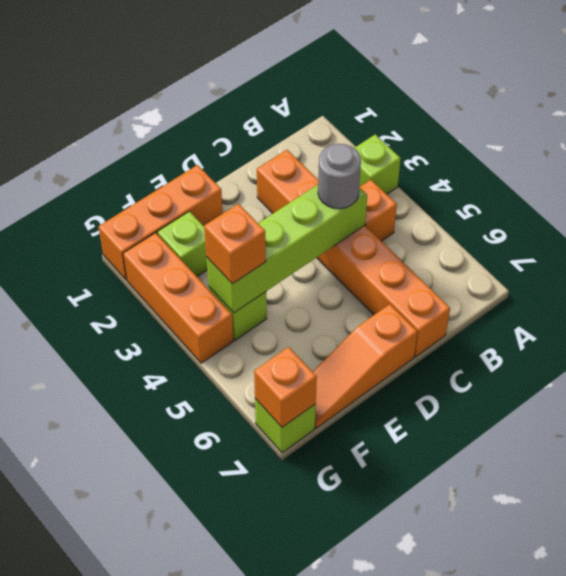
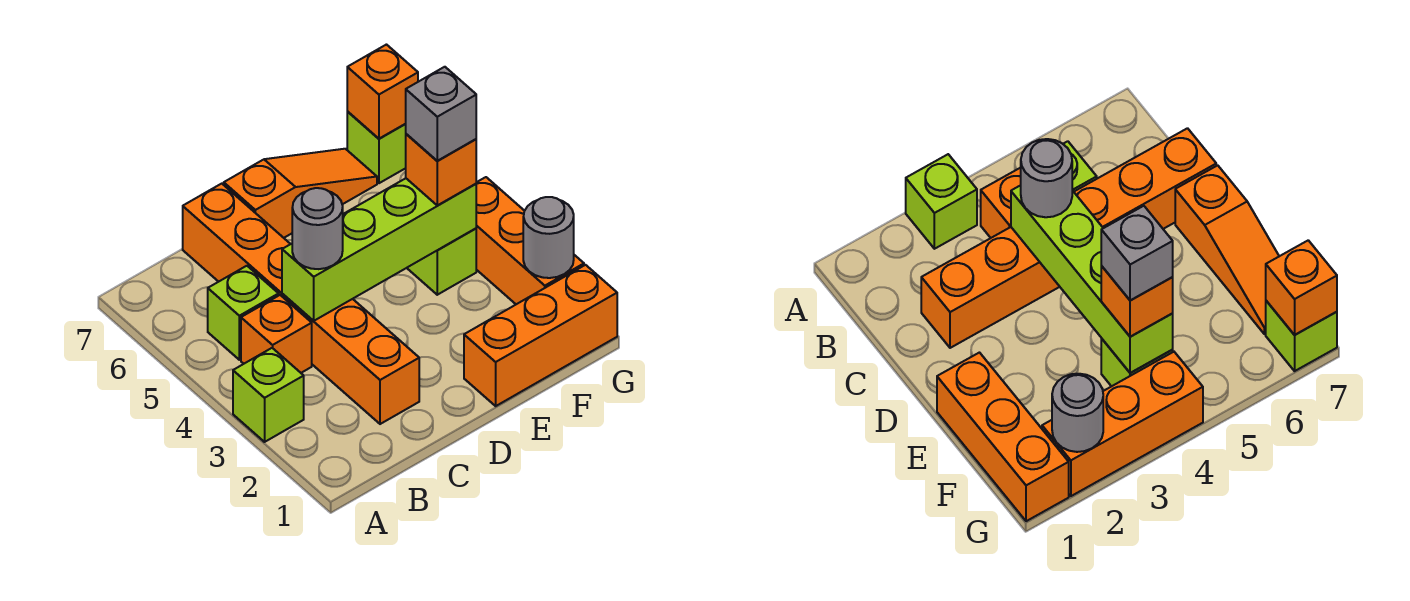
lime brick F2 level 1 -> lime brick B5 level 1
none -> grey brick F4 level 4
none -> grey round brick G2 level 2

